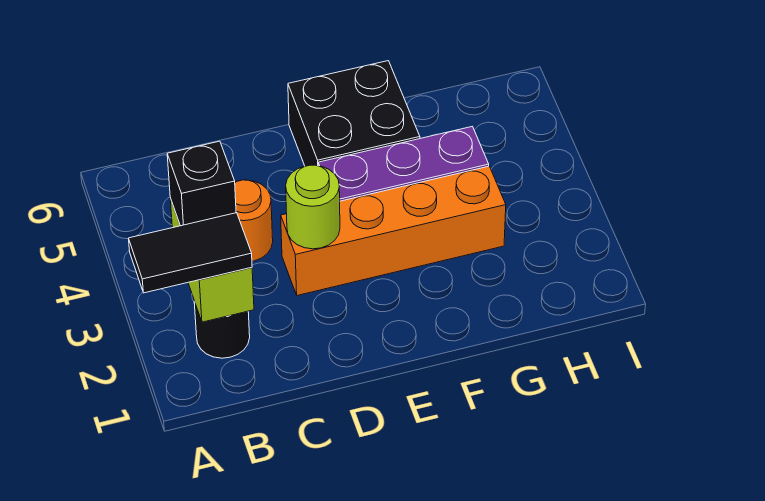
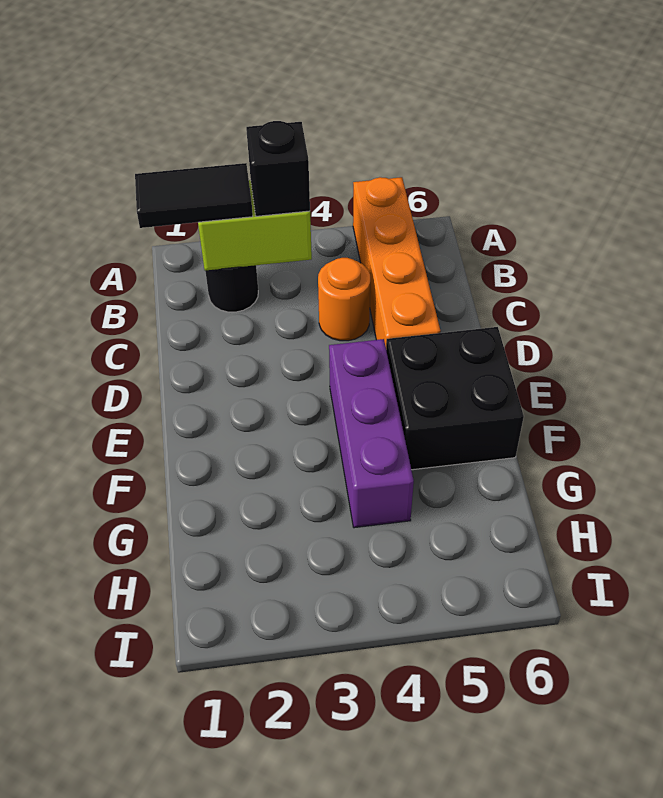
black tile A2:B2 level 3 -> black tile B1:B2 level 3
orange brick D3:G3 level 1 -> orange brick A5:D5 level 1
lime round brick D3 level 2 -> none

